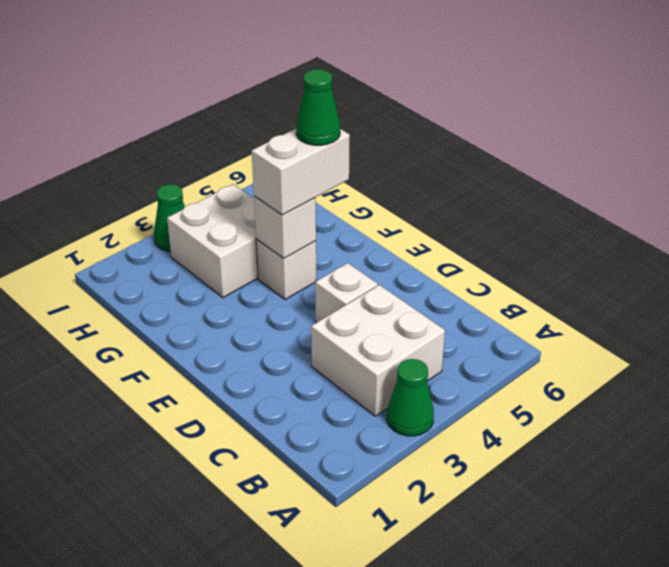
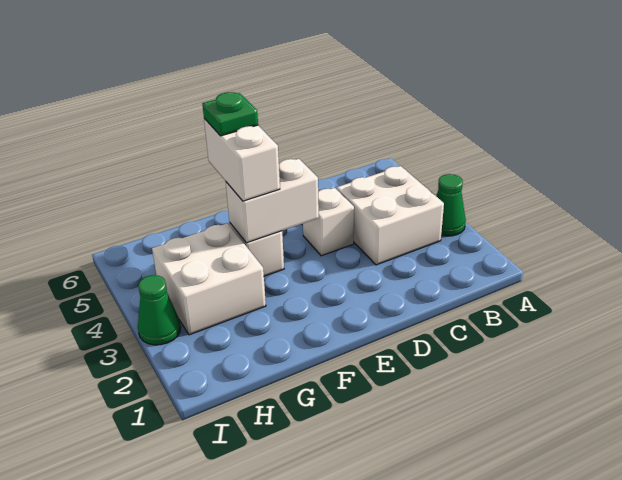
white brick F4 level 2 -> white brick E4:F4 level 2
green cone F5 level 4 -> green plate F5 level 4

